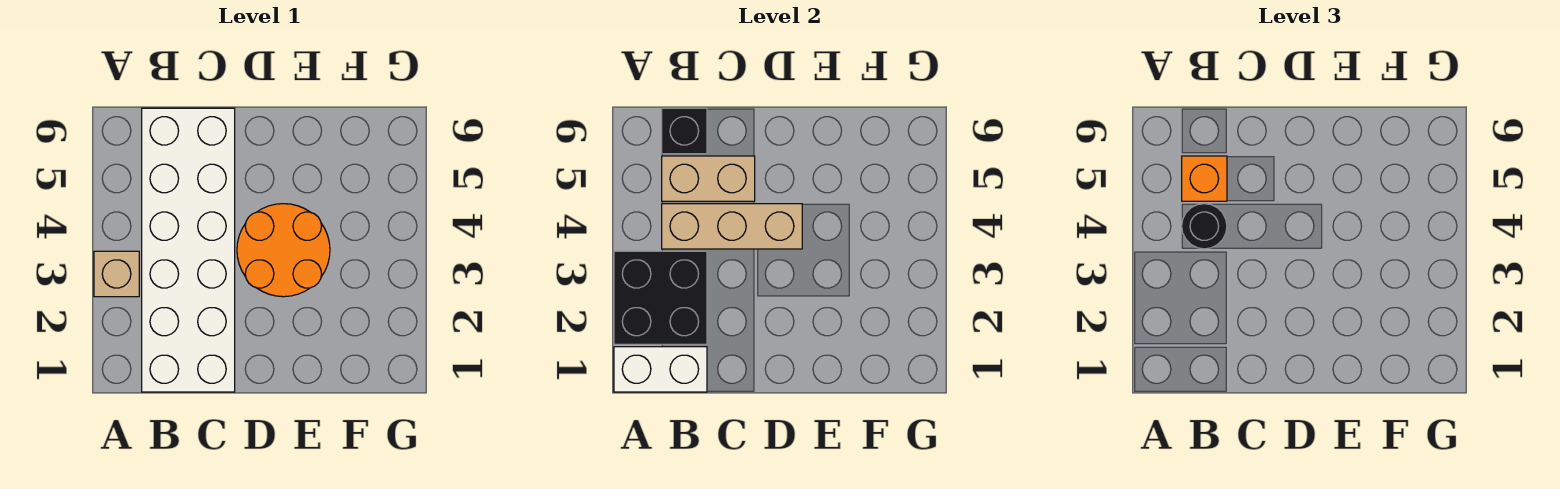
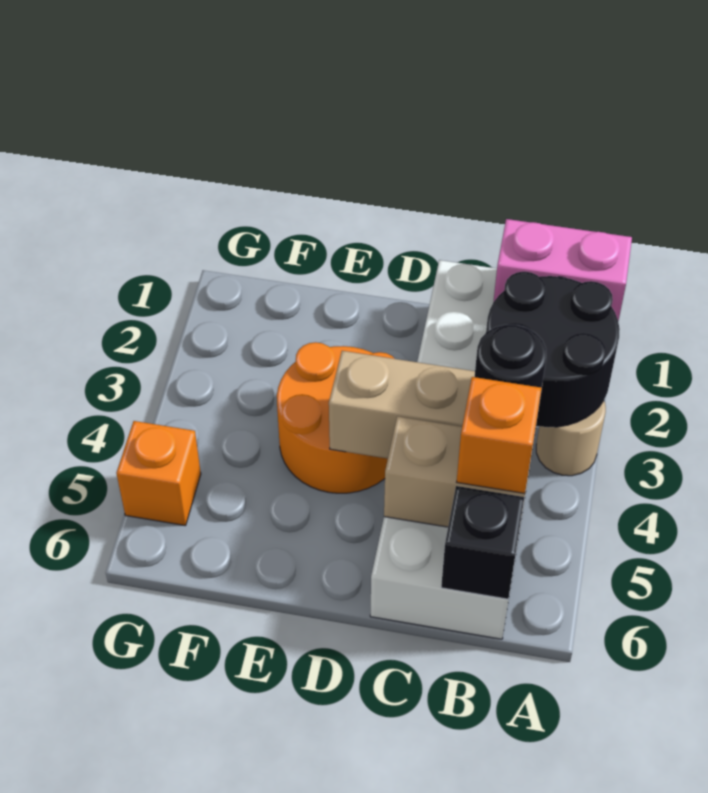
white brick A1:B1 level 2 -> pink brick A1:B1 level 2
black brick A2:B3 level 2 -> black round brick A2:B3 level 2
tan brick A3 level 1 -> tan round brick A3 level 1
none -> orange brick G5 level 1

